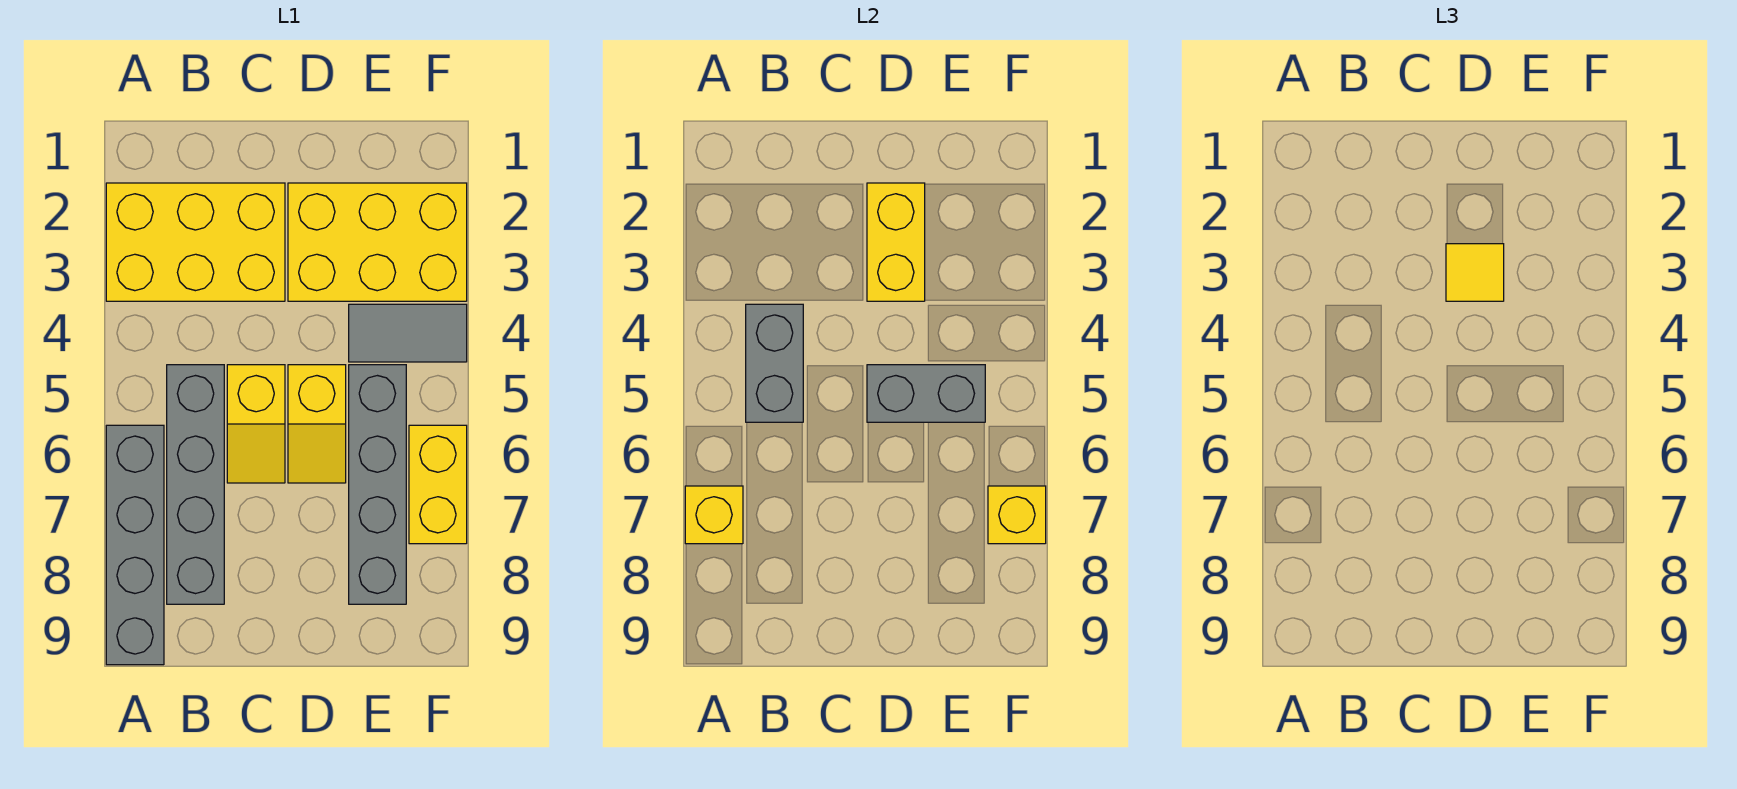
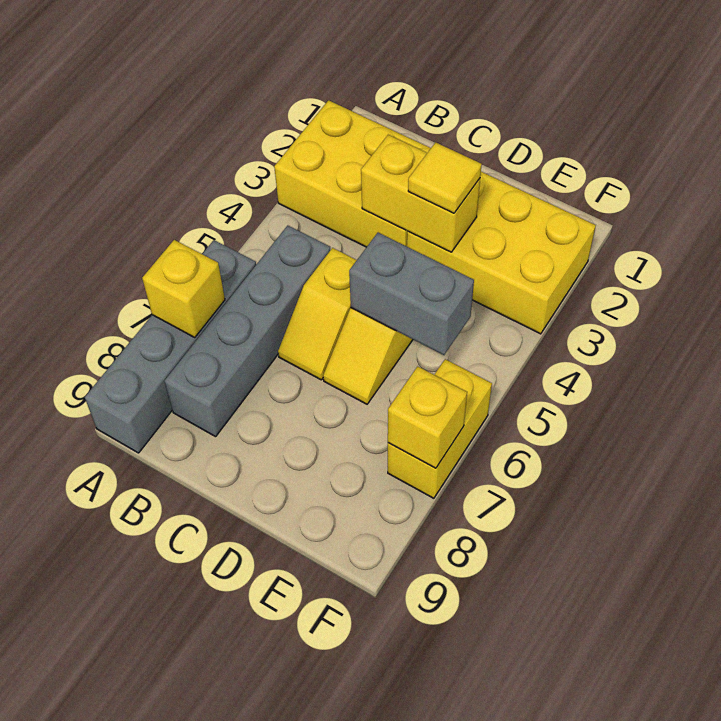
grey brick B4:B5 level 2 -> none
yellow brick D2:D3 level 2 -> yellow brick C3:D3 level 2
grey tile E4:F4 level 1 -> none
grey brick E5:E8 level 1 -> none

